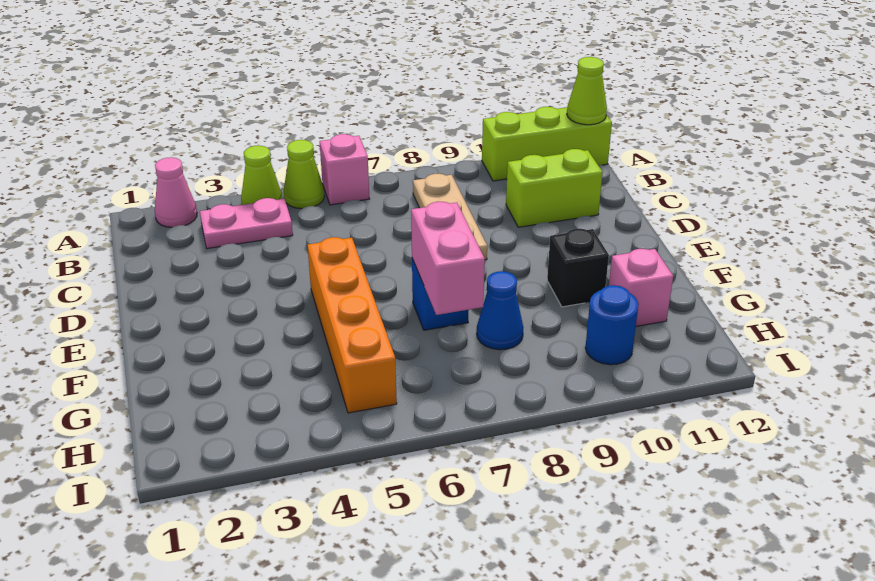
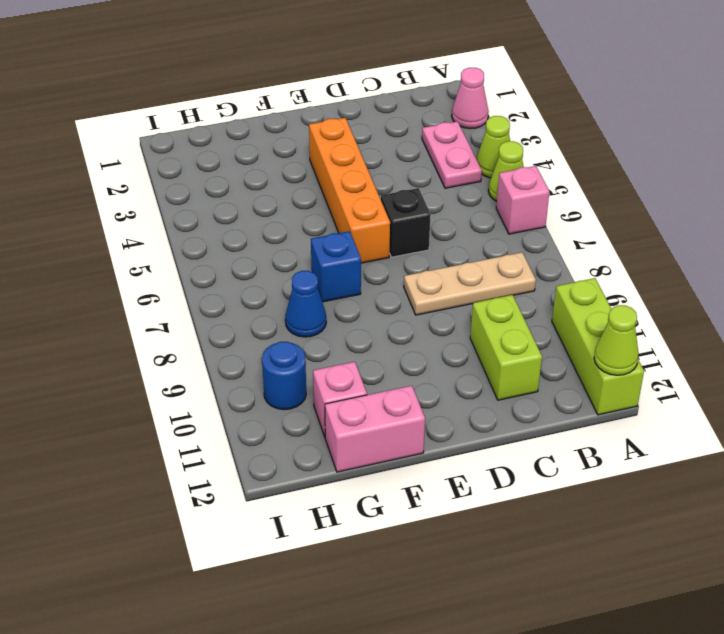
orange brick E5:H5 level 1 -> orange brick E3:E6 level 1
pink brick F7:G7 level 2 -> pink brick F12:G12 level 1
black brick F10 level 1 -> black brick D6 level 1

